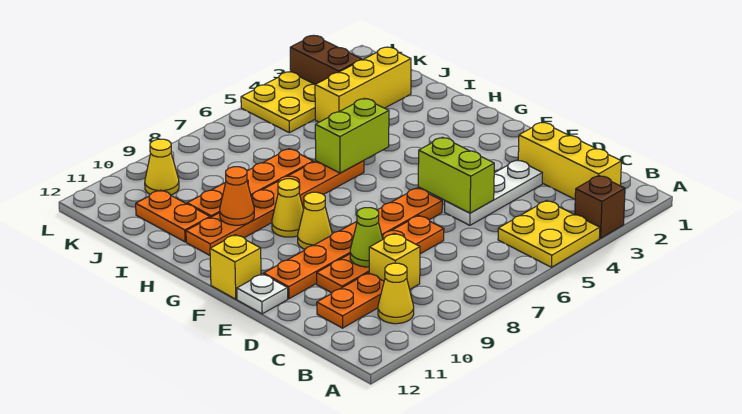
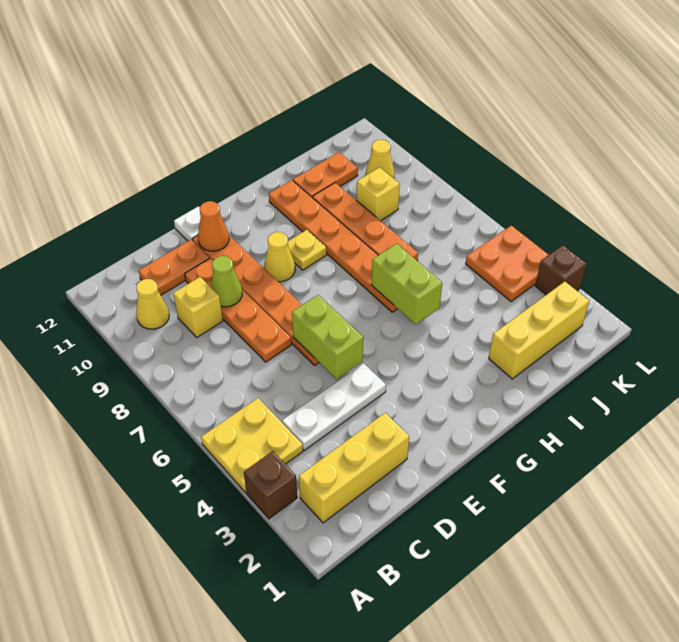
orange plate C10:C11 level 1 -> orange plate C11:D11 level 1
white plate D3:D5 level 1 -> white plate C4:E4 level 1
lime brick D5:E5 level 2 -> lime brick E5:E6 level 2
yellow brick F12 level 1 -> yellow brick J9 level 1
yellow cone G9 level 1 -> yellow plate G9 level 1
orange cone H10 level 2 -> orange cone E11 level 2
yellow brick J2:J4 level 1 -> yellow brick I2:K2 level 1
brown brick K3:L3 level 1 -> brown brick L3 level 1
yellow plate K4:L5 level 1 -> orange plate K4:L5 level 1

